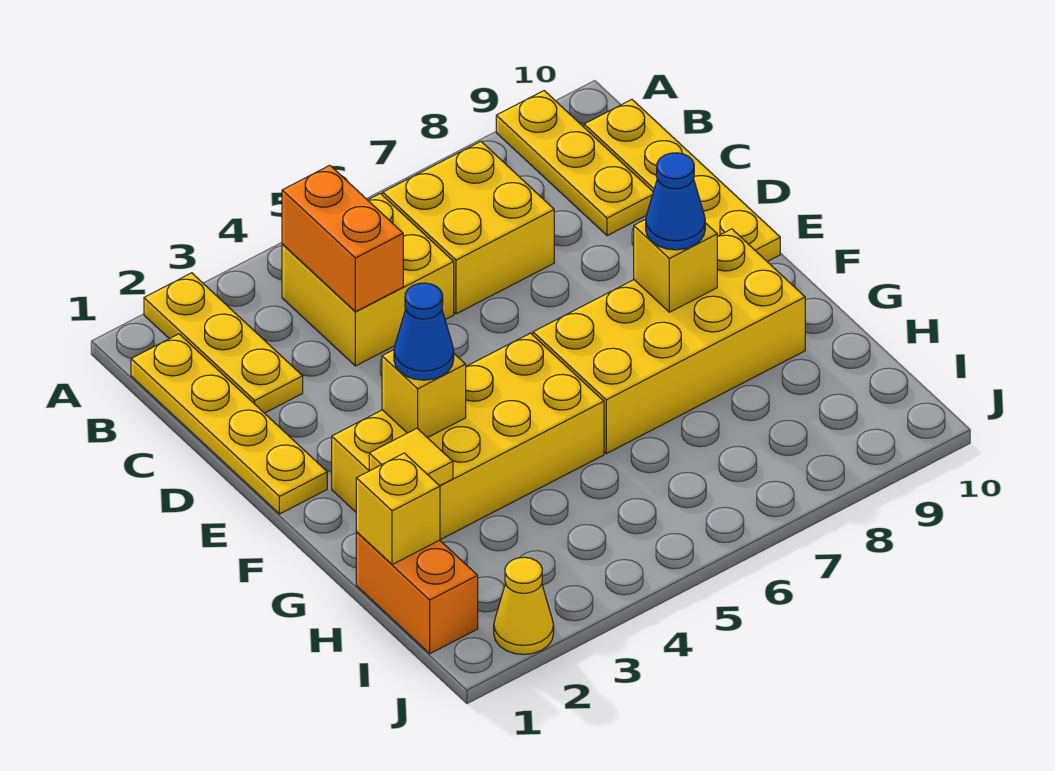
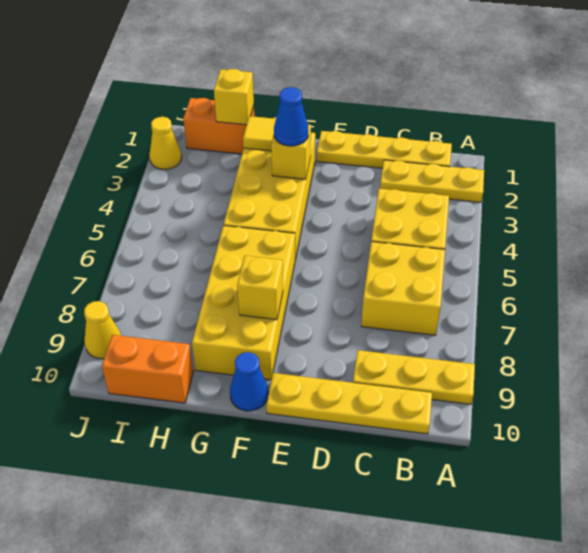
orange brick B4:C4 level 2 -> orange brick H10:I10 level 1
blue cone F8 level 3 -> blue cone F10 level 1
none -> yellow cone J9 level 1

